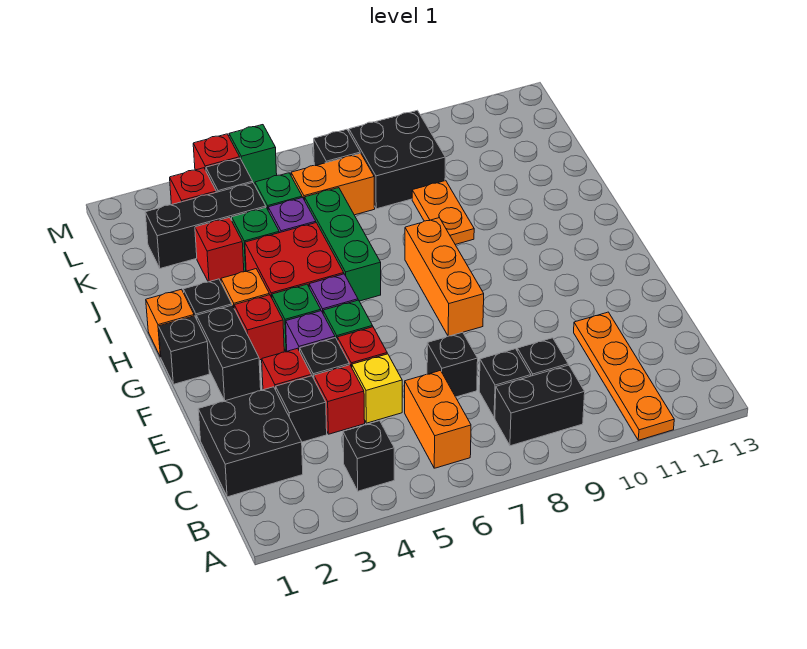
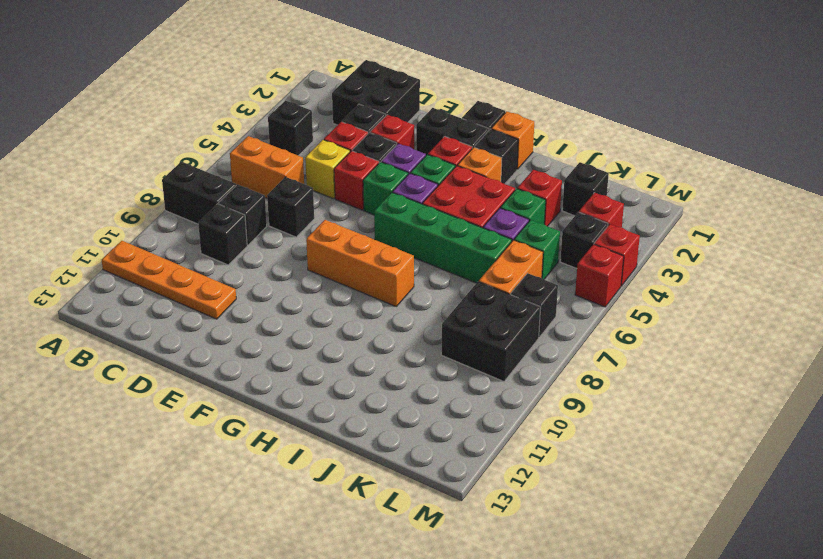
black brick B8:B9 level 1 -> black brick A8:B8 level 1
green brick H6:J6 level 1 -> green brick G6:J6 level 1
orange plate I9:J9 level 1 -> none
black brick K2:K4 level 1 -> black brick K2 level 1
green brick M5 level 1 -> red brick M5 level 1

